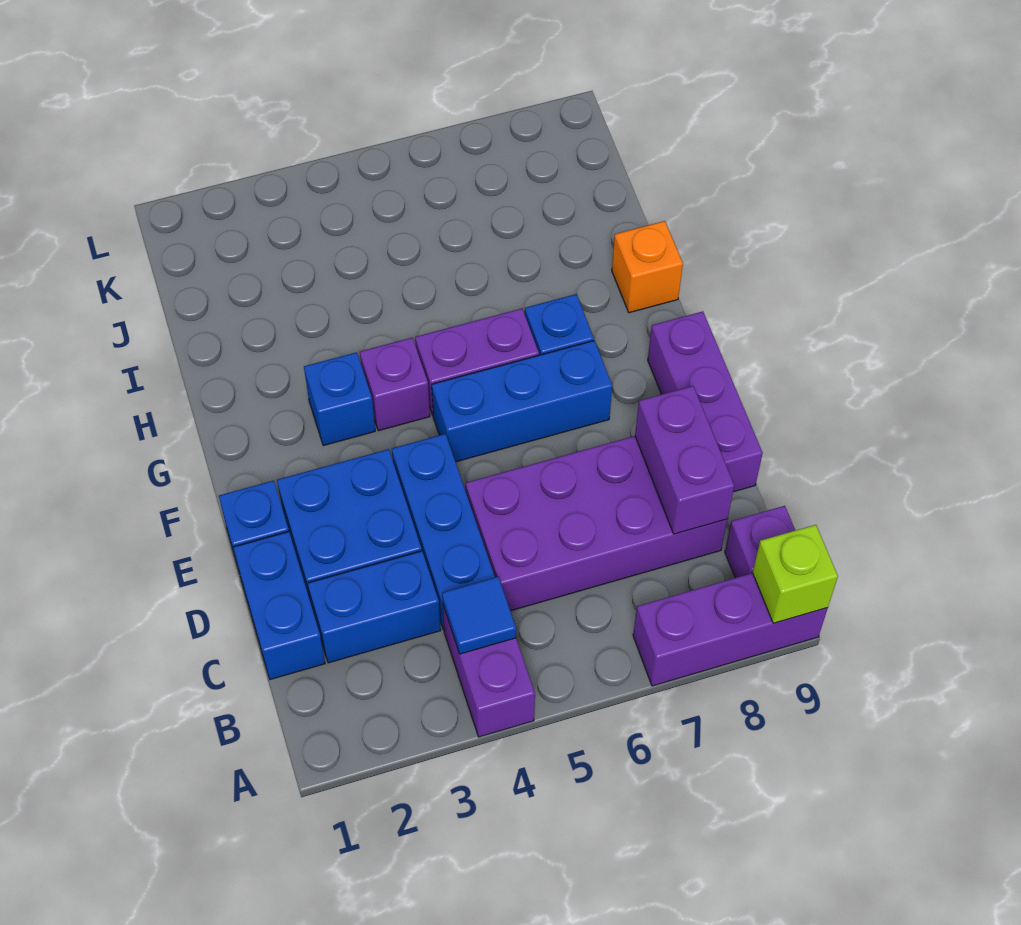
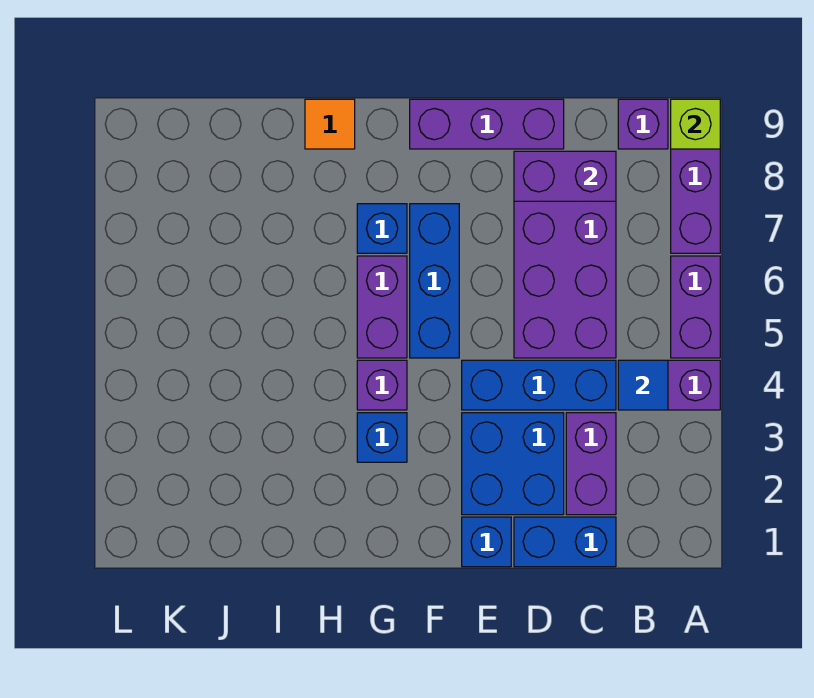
none -> purple brick A5:A6 level 1
blue brick C2:C3 level 1 -> purple brick C2:C3 level 1
orange brick H9 level 1 -> orange tile H9 level 1

